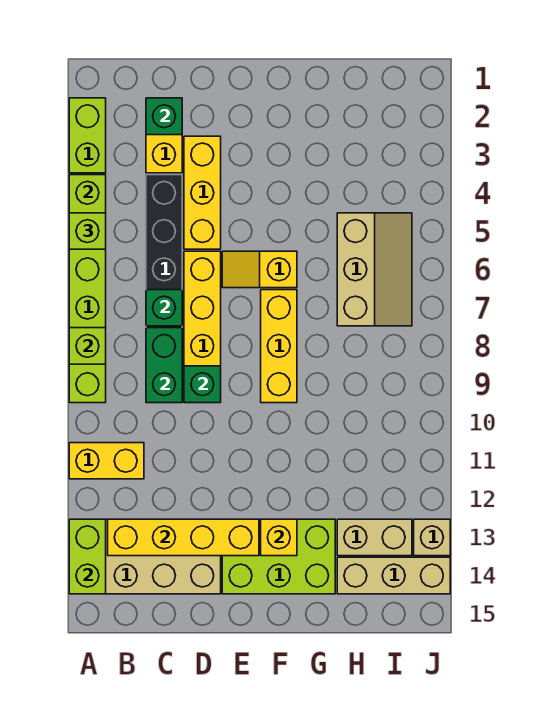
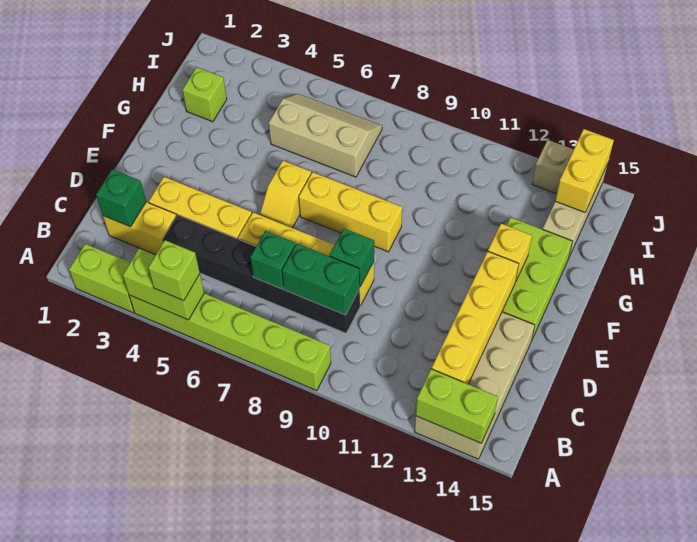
lime brick A8 level 2 -> lime brick H2 level 1
yellow brick A11:B11 level 1 -> yellow brick I14:J14 level 2
tan brick H13:I13 level 1 -> none

